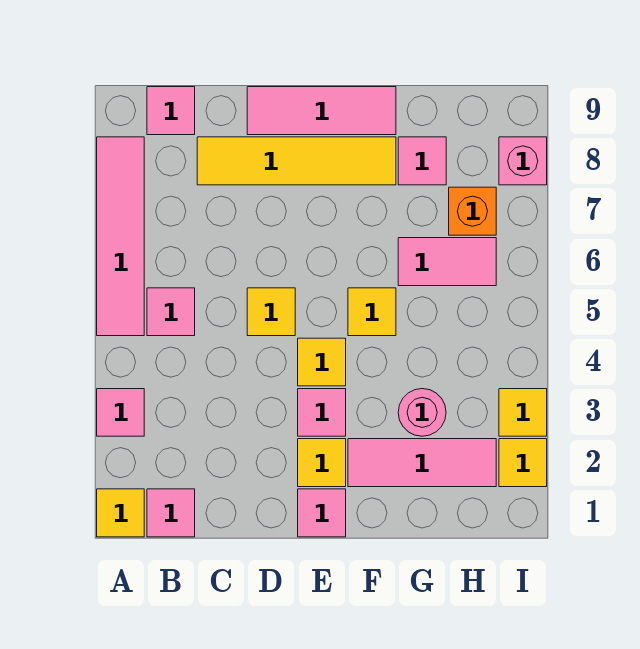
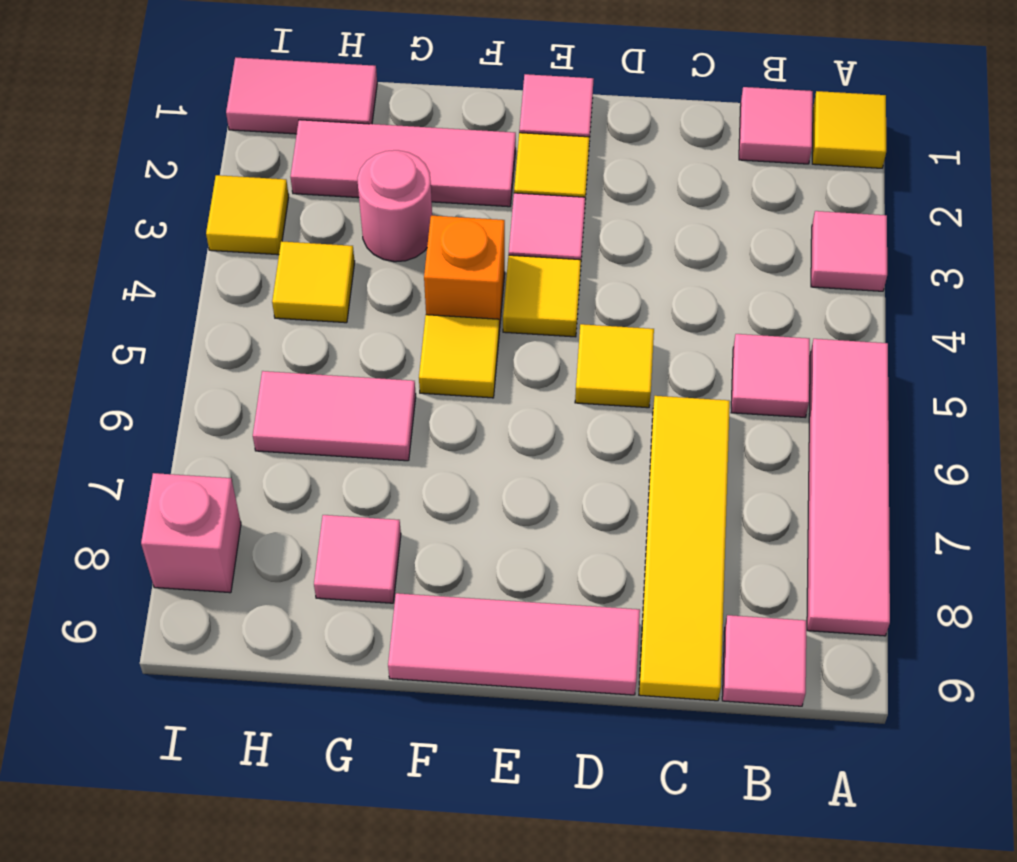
yellow tile C8:F8 level 1 -> yellow tile C6:C9 level 1
none -> pink tile H1:I1 level 1
orange brick H7 level 1 -> orange brick F4 level 1
yellow tile I2 level 1 -> yellow tile H4 level 1

